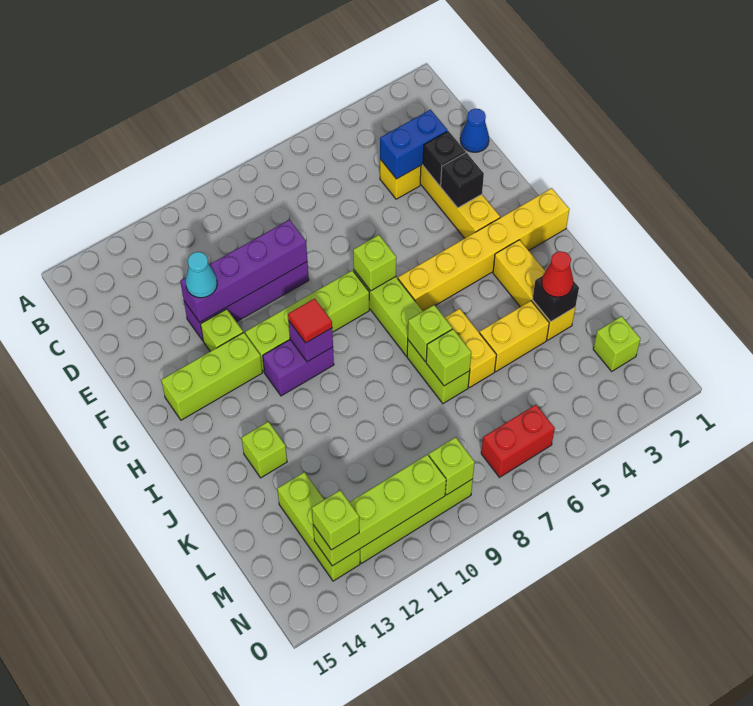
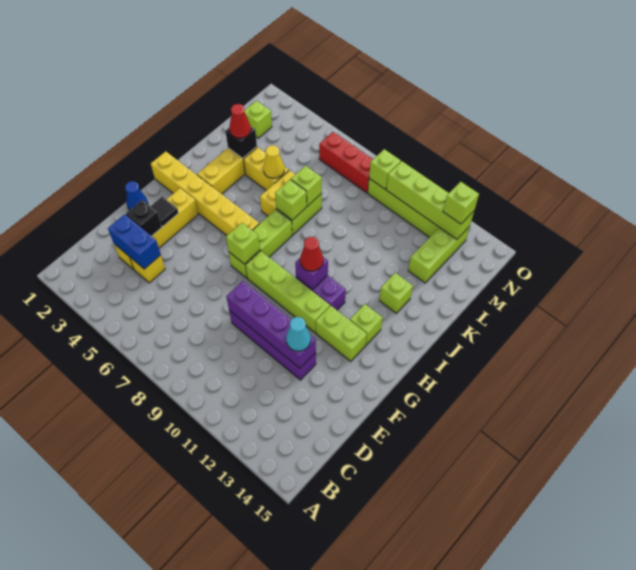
blue cone D1 level 1 -> blue cone F1 level 1
black brick F3 level 2 -> black tile F3 level 2
lime brick F12 level 1 -> lime brick H13 level 1
lime brick G12:G14 level 1 -> lime brick G12:G13 level 1
red tile H10 level 3 -> red cone H10 level 3
none -> yellow cone K5 level 2
red brick N6:N7 level 1 -> red brick N6:N8 level 1

